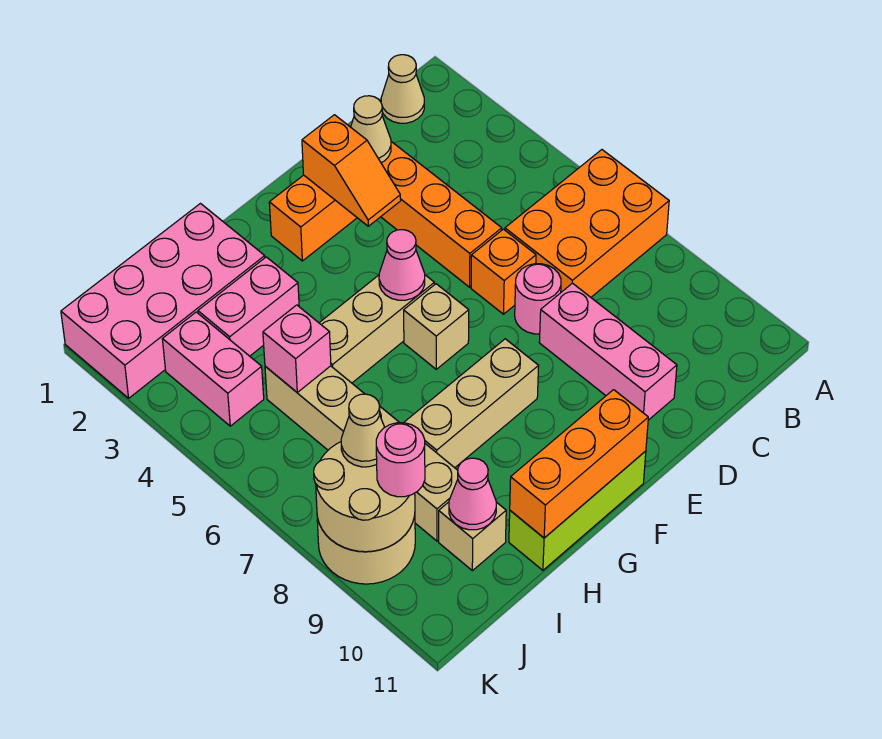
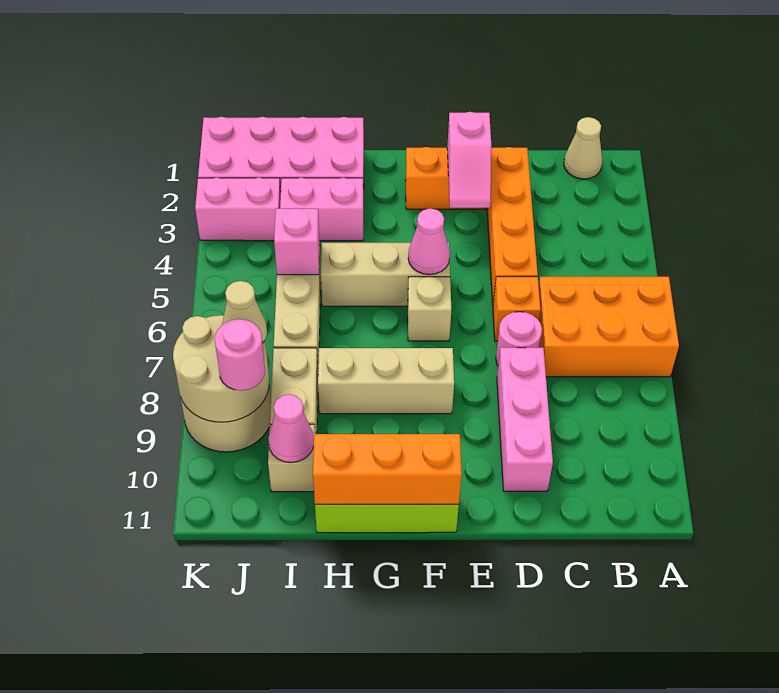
tan cone D2 level 2 -> none
orange slope E2:E3 level 2 top 2 -> pink slope E2:E3 level 2 top 2
pink brick J3:J4 level 1 -> pink brick J3:K3 level 1

